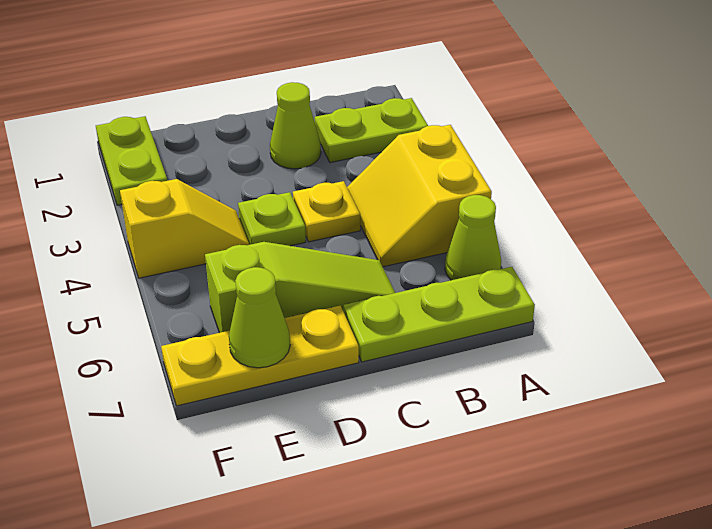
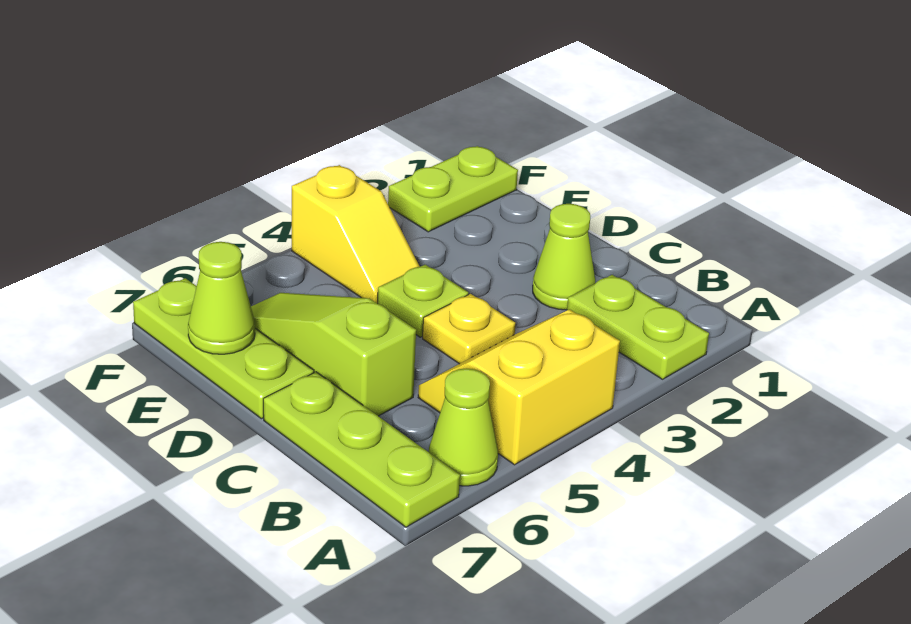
lime slope C6:E6 level 1 top E -> lime slope C6:E6 level 1 top C
yellow plate D7:F7 level 1 -> lime plate D7:F7 level 1

